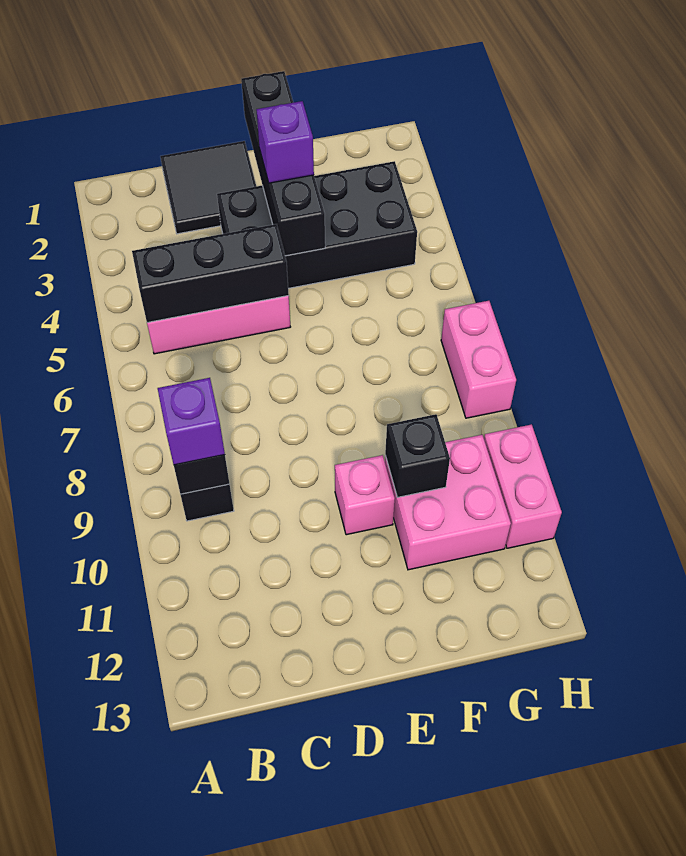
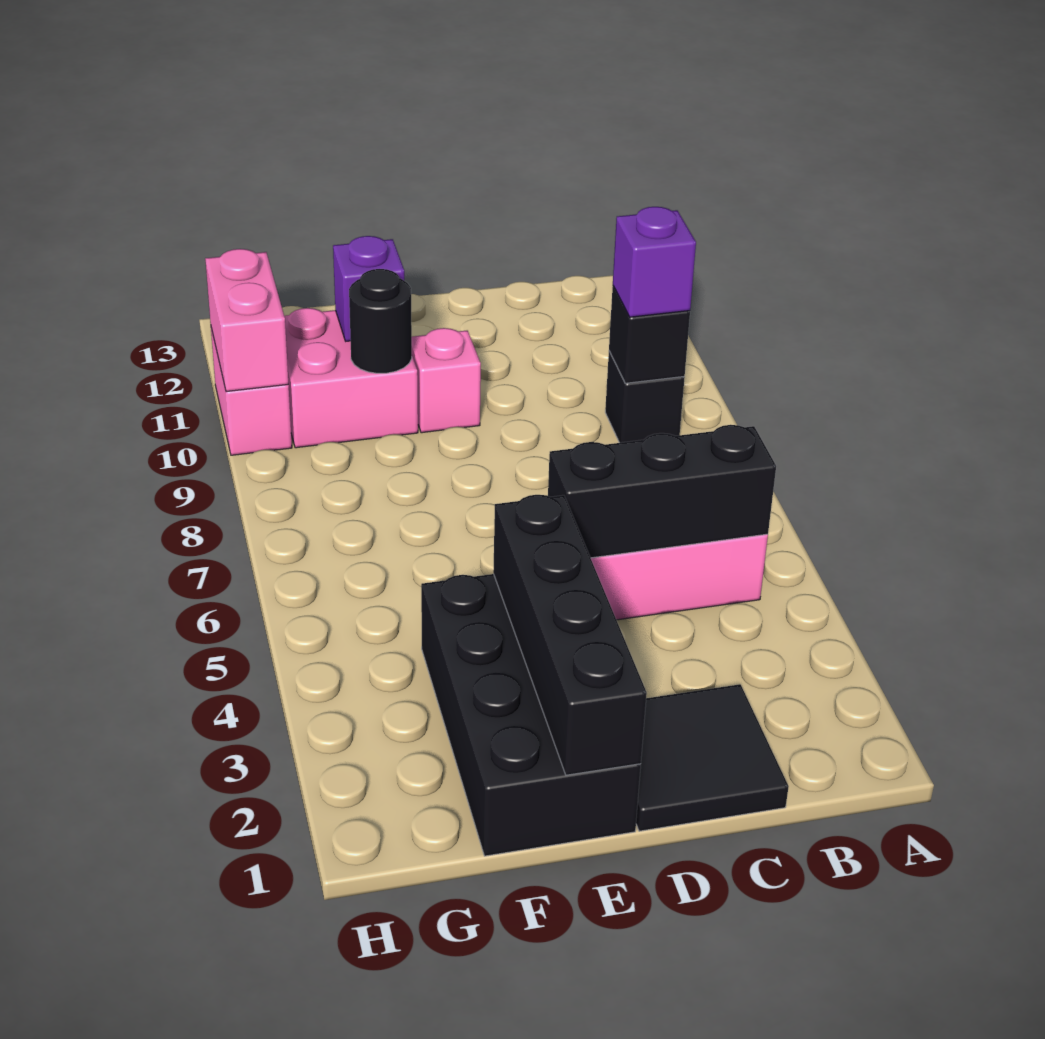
black brick D3:G4 level 1 -> black brick E1:F4 level 1
purple brick E3 level 3 -> purple brick F11 level 2
black brick F10 level 2 -> black round brick F10 level 2
pink brick H7:H8 level 1 -> pink brick H10:H11 level 2

